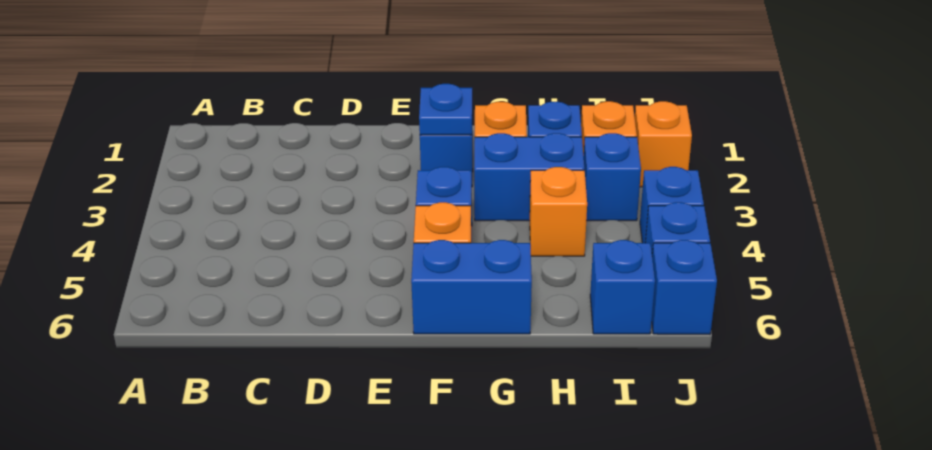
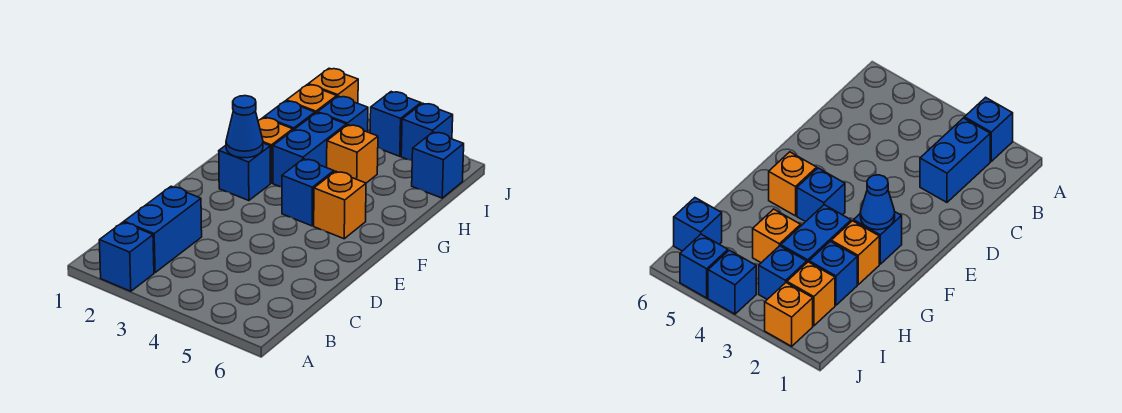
blue plate F2 level 2 -> blue cone F2 level 2
blue brick F6:G6 level 1 -> blue brick B2:C2 level 1
blue brick J6 level 1 -> blue brick A2 level 1

